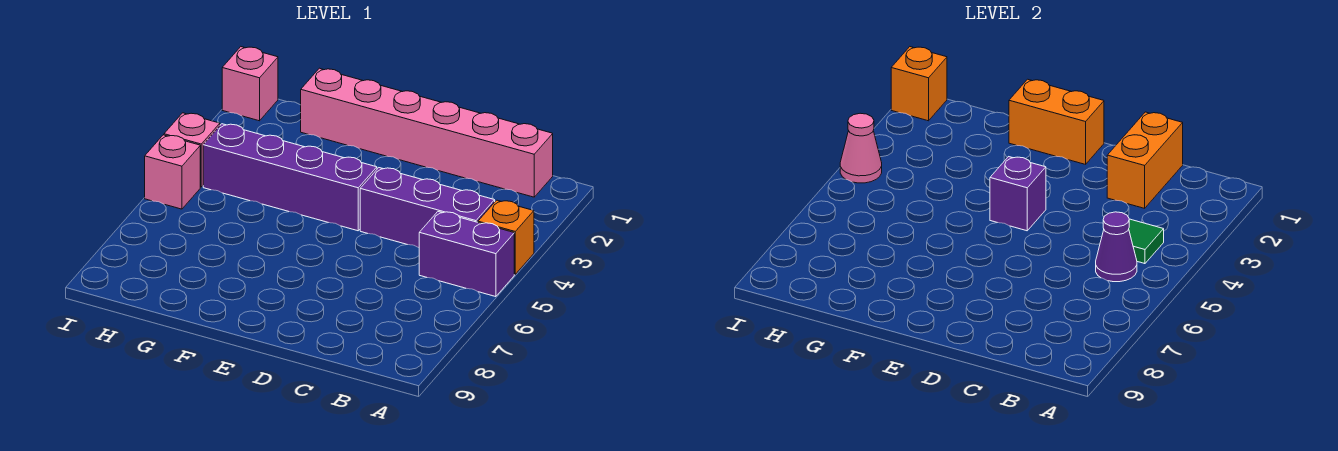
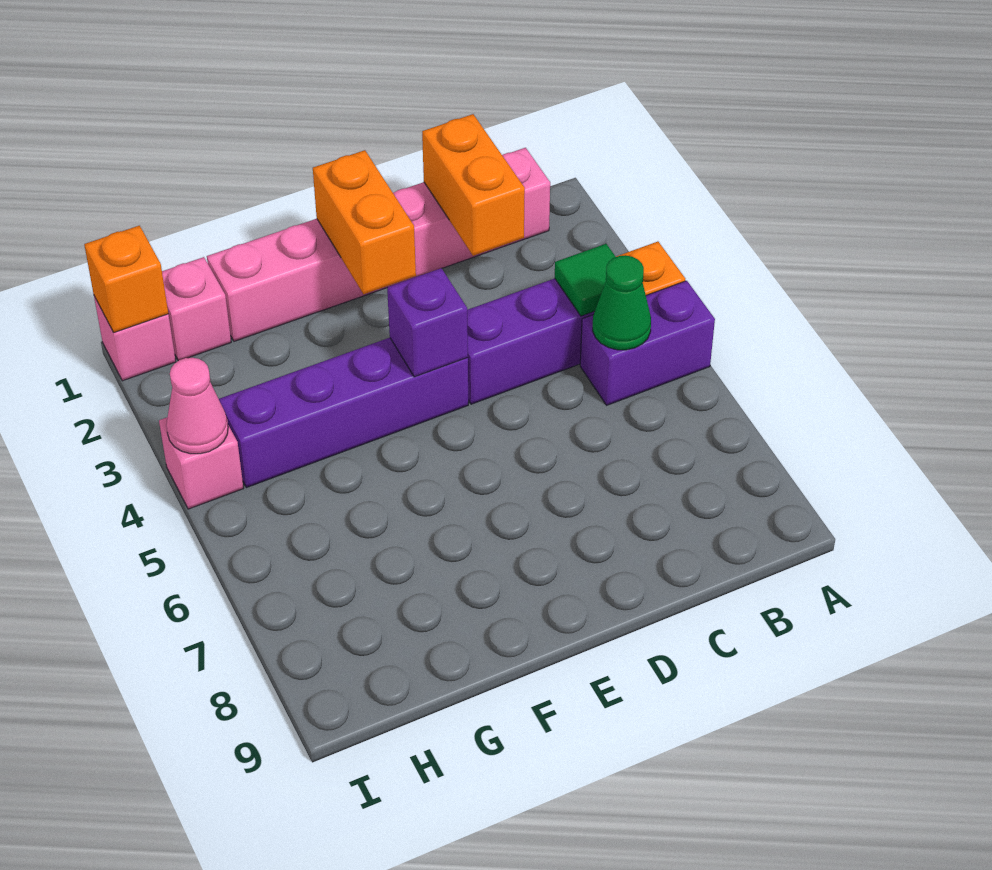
purple cone B5 level 2 -> green cone B5 level 2
orange brick E1:F1 level 2 -> orange brick E1:E2 level 2
pink brick I5 level 1 -> pink brick H1 level 1

